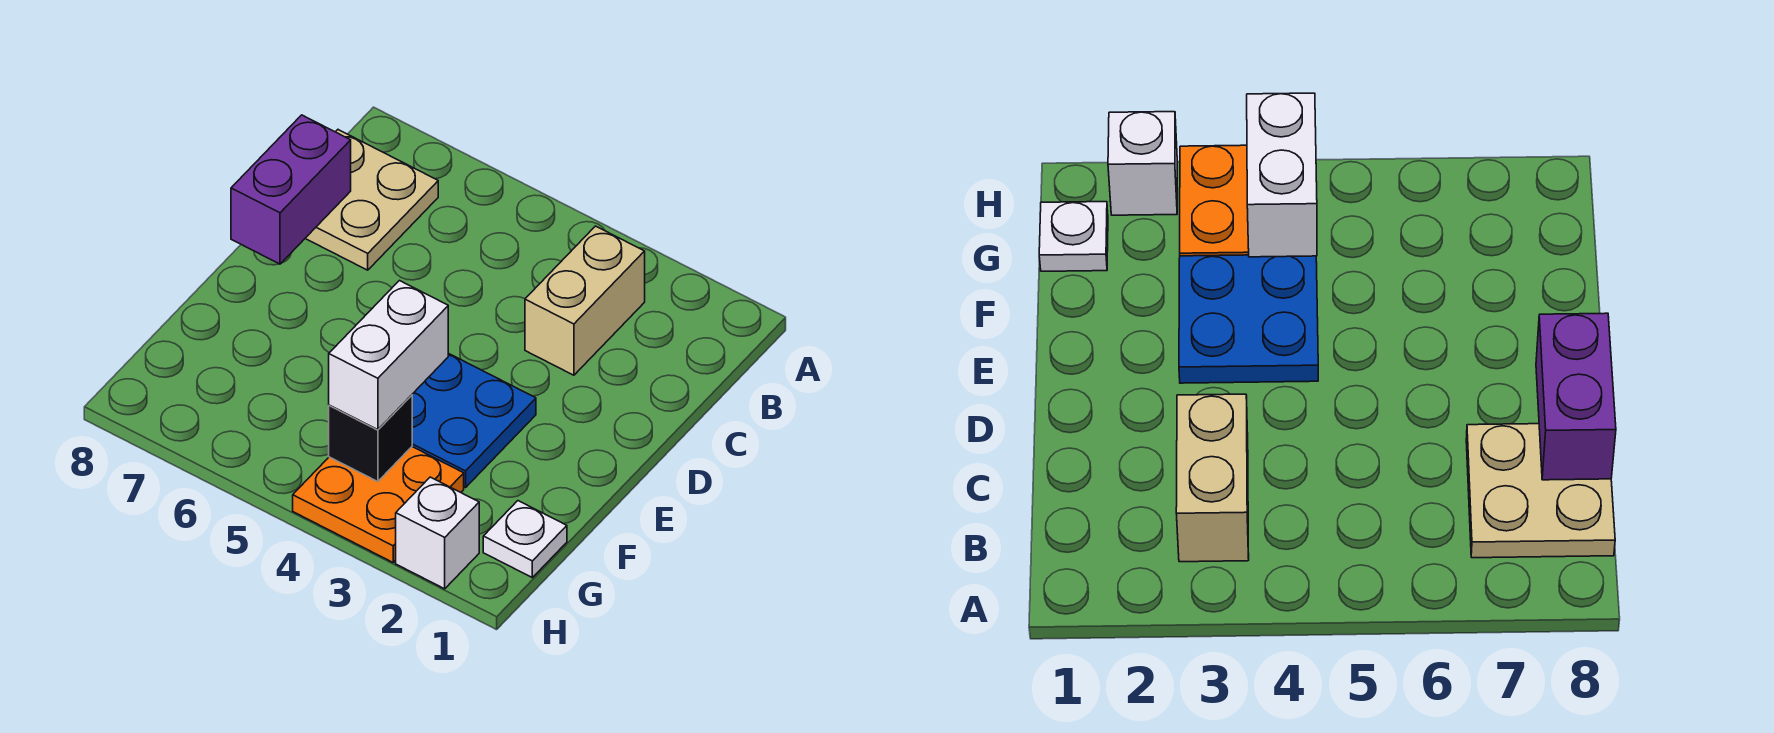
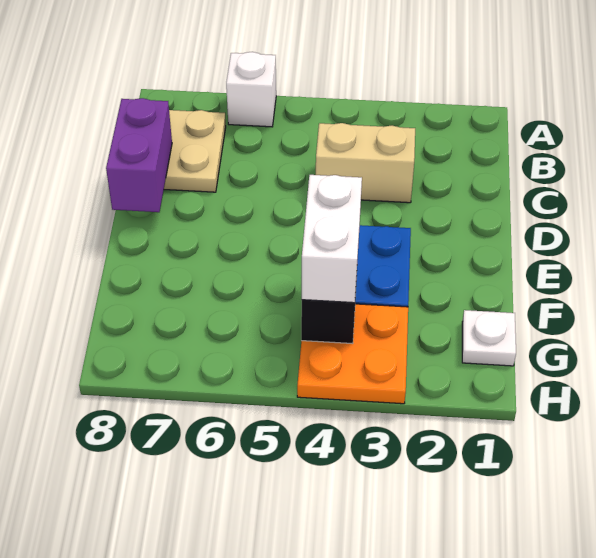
tan brick B3:C3 level 1 -> tan brick C3:C4 level 1
white brick H2 level 1 -> white brick A6 level 1

